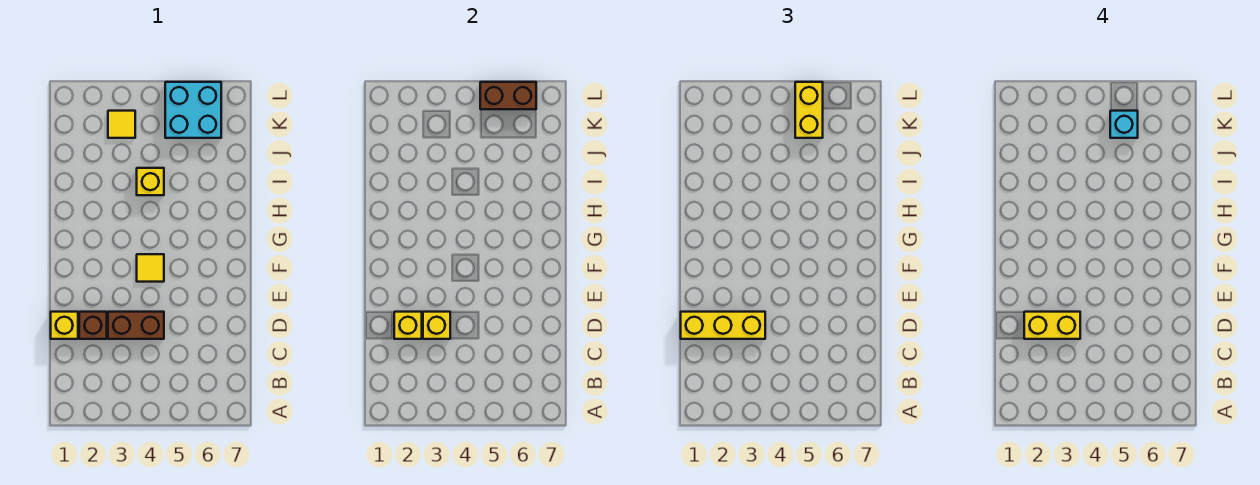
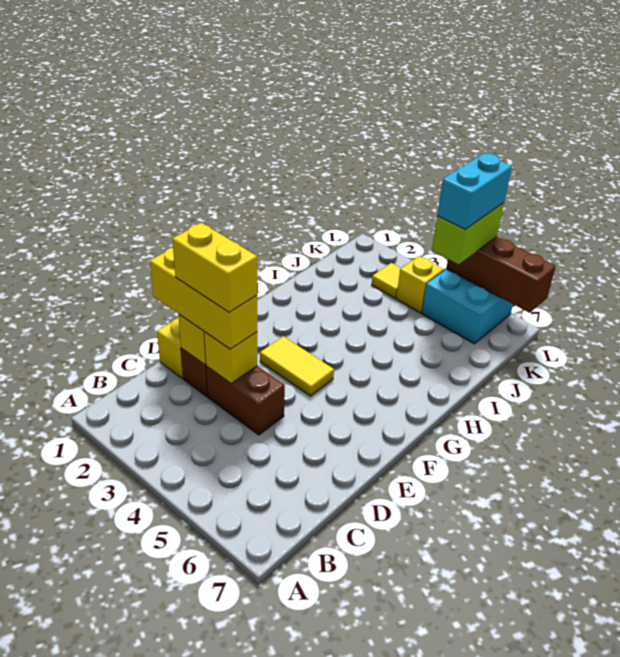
yellow tile F4 level 1 -> yellow tile F3:F4 level 1
yellow brick I4 level 1 -> yellow brick K4 level 1
yellow brick K5:L5 level 3 -> lime brick K5:L5 level 3
cyan brick K5 level 4 -> cyan brick K5:L5 level 4
brown brick L5:L6 level 2 -> brown brick L5:L7 level 2

